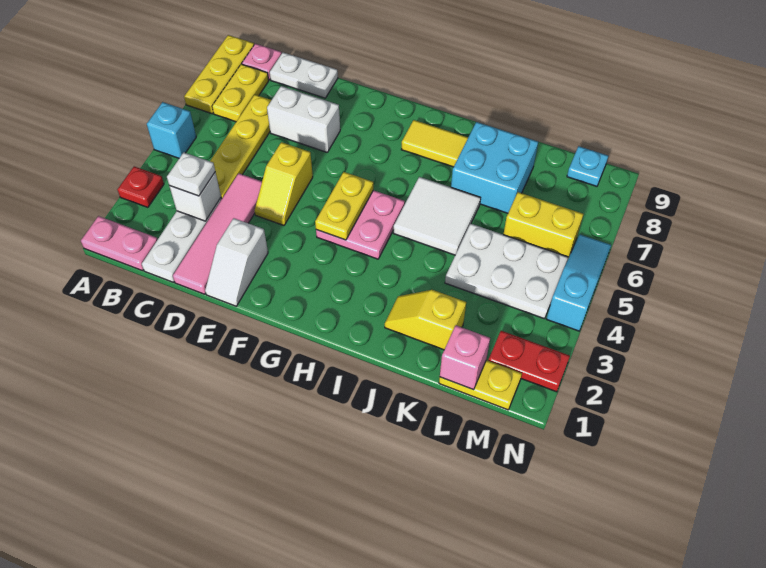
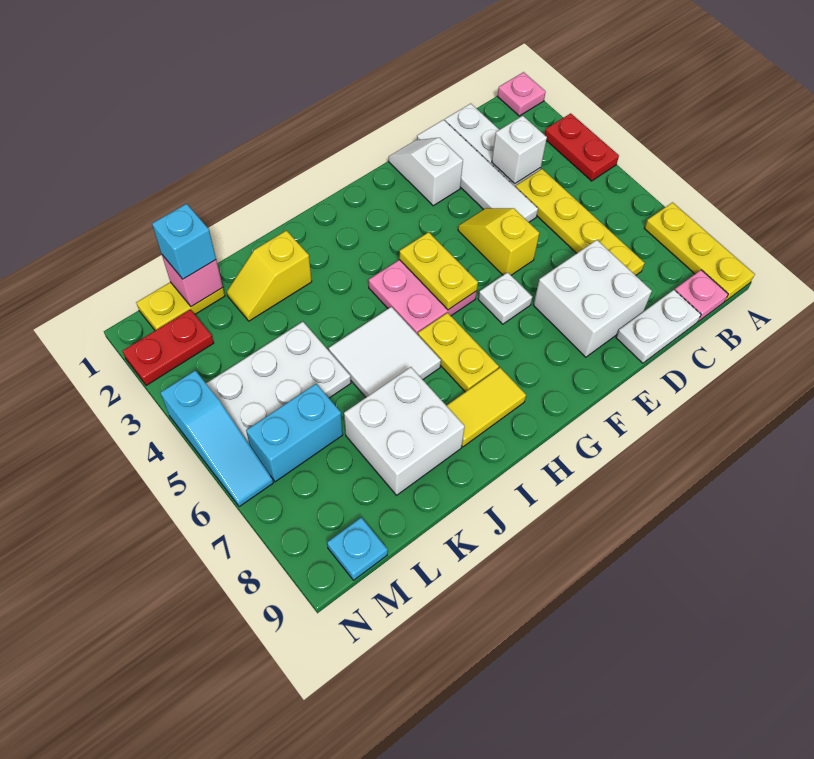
pink plate A1:B1 level 1 -> pink plate A1 level 1
red plate A3 level 1 -> red plate A3:A4 level 1
cyan brick A5 level 1 -> cyan brick L1 level 3
yellow plate B7:B8 level 1 -> yellow plate H6:H7 level 1
white plate C3 level 3 -> white plate F6 level 1
pink tile D1:D4 level 1 -> white tile D1:D4 level 1
white brick D7:E7 level 1 -> white brick D7:E8 level 1
yellow slope J2:K2 level 1 top K -> yellow slope J2:K2 level 1 top J
cyan brick J7:K8 level 1 -> white brick J7:K8 level 1
yellow brick L6:M6 level 1 -> cyan brick L6:M6 level 1

